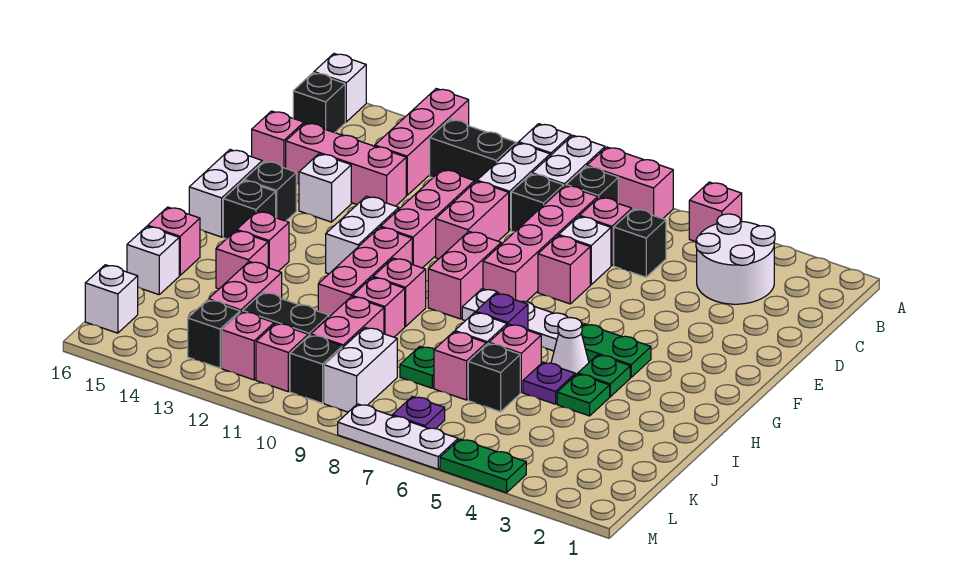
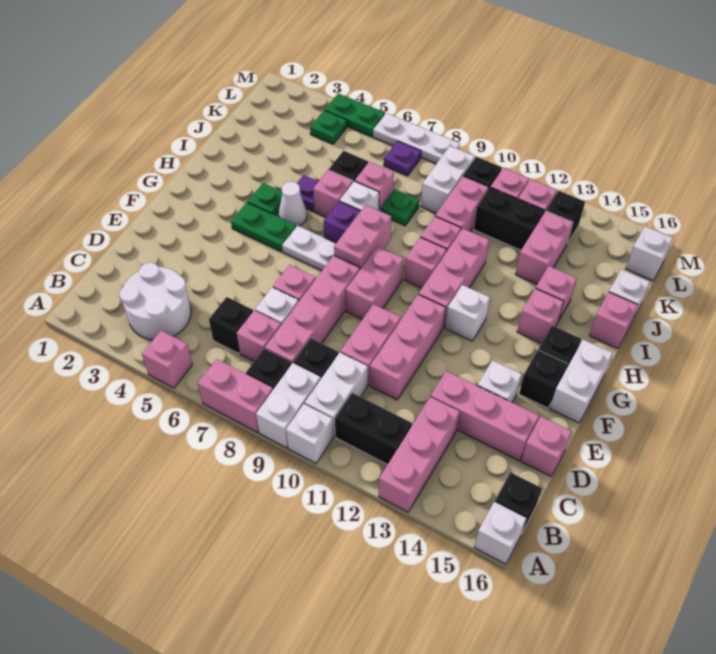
white brick F12:G12 level 1 -> white brick G12 level 1
none -> pink brick G8:H8 level 2
green plate I4 level 1 -> green plate L4 level 1

